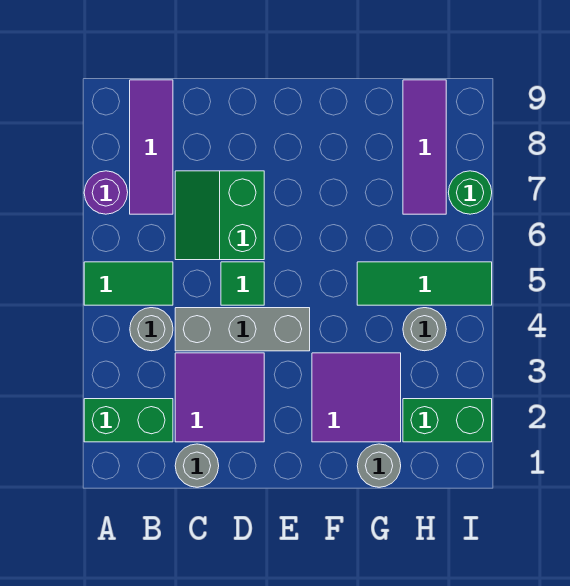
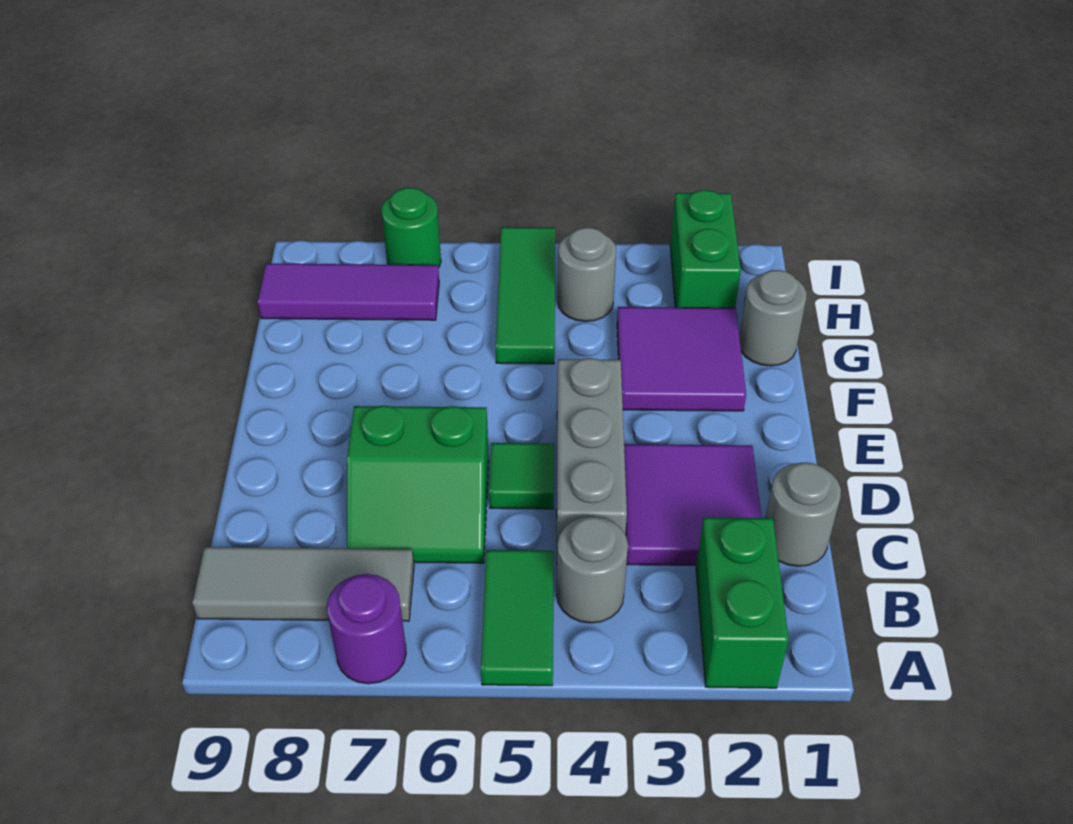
purple tile B7:B9 level 1 -> grey tile B7:B9 level 1

